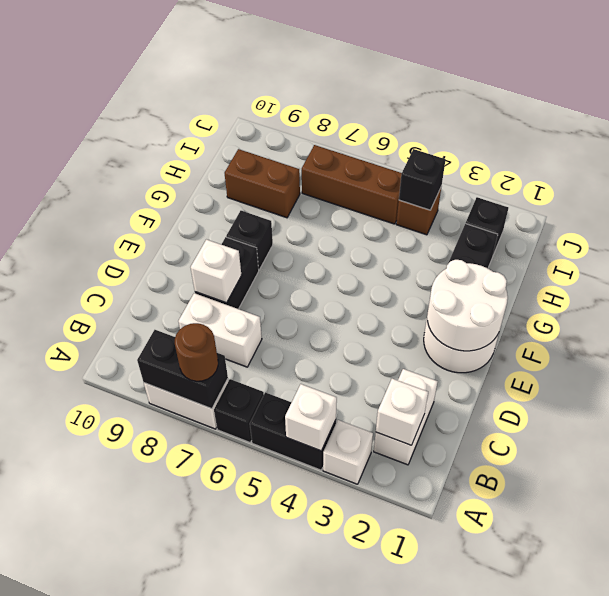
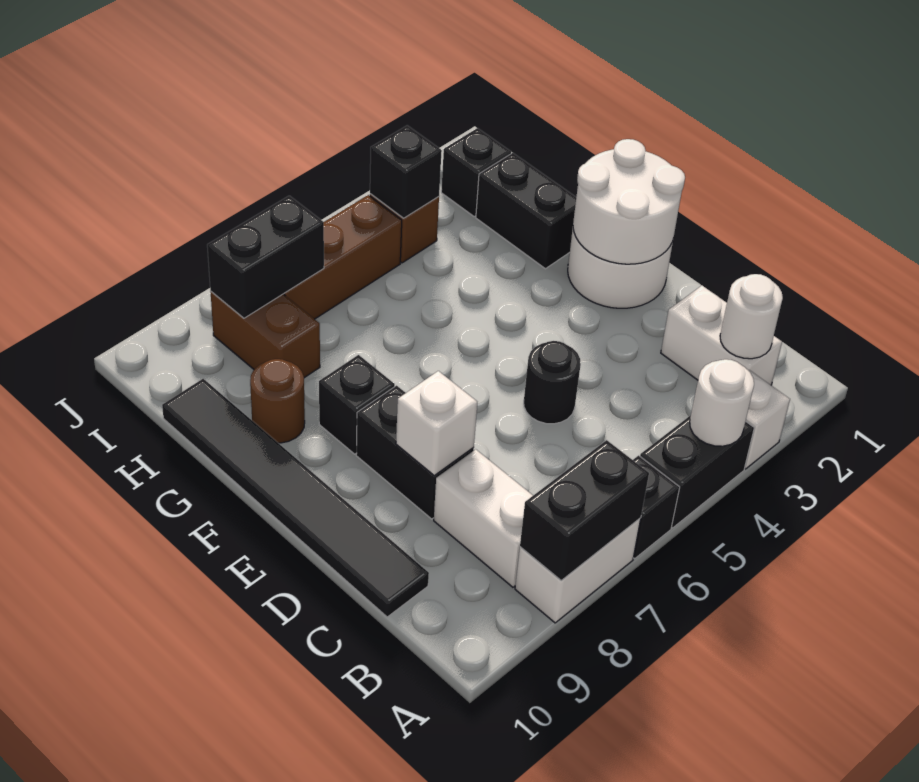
white brick A4 level 2 -> white round brick A4 level 2
brown round brick A7 level 3 -> brown round brick G9 level 1
white brick B2 level 2 -> white round brick B2 level 2
white brick C7:C8 level 1 -> white brick B8:C8 level 1
none -> black tile C10:H10 level 1
none -> black round brick D5 level 1
brown brick H8:H9 level 1 -> brown brick H8:I8 level 1
none -> black brick I7:I8 level 2

